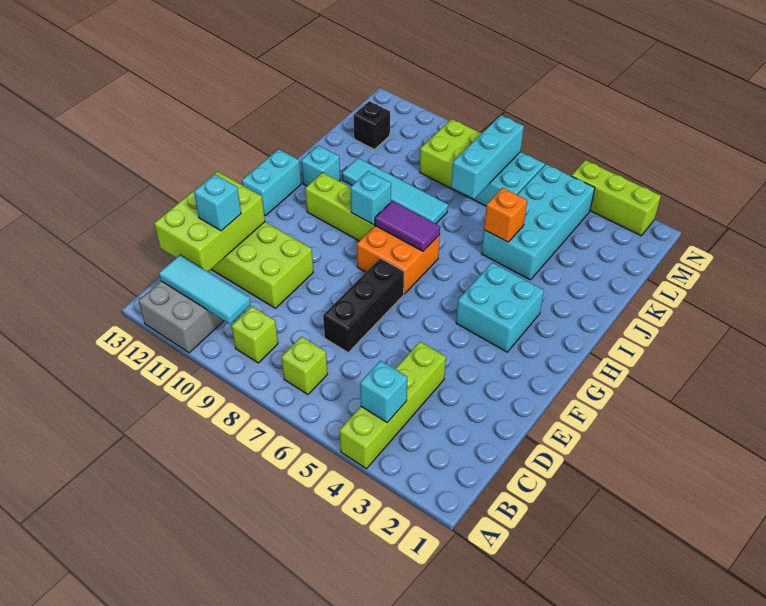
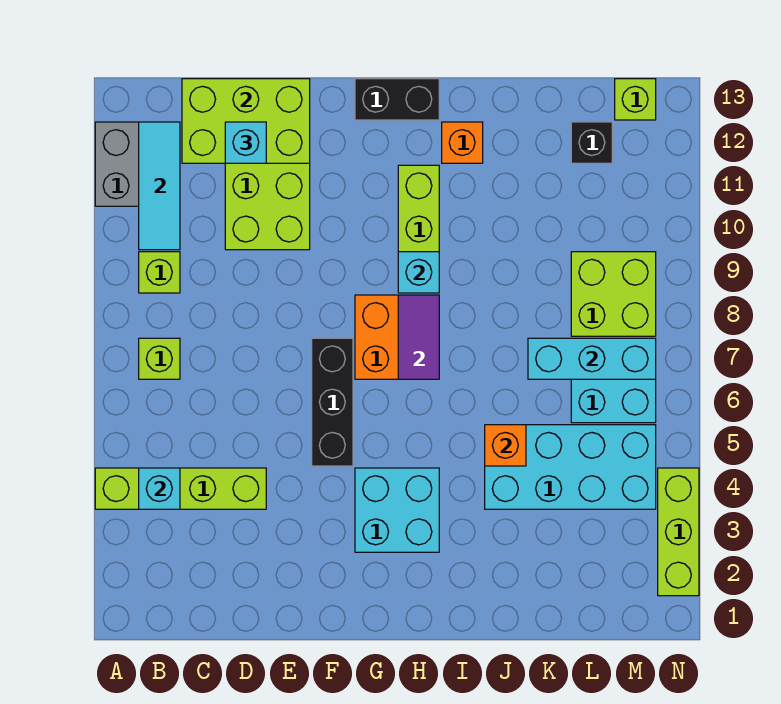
black brick D7:F7 level 1 -> black brick F5:F7 level 1
cyan brick G13:H13 level 1 -> black brick G13:H13 level 1
cyan brick I12 level 1 -> orange brick I12 level 1
cyan tile J8:J11 level 1 -> none
none -> lime brick M13 level 1

